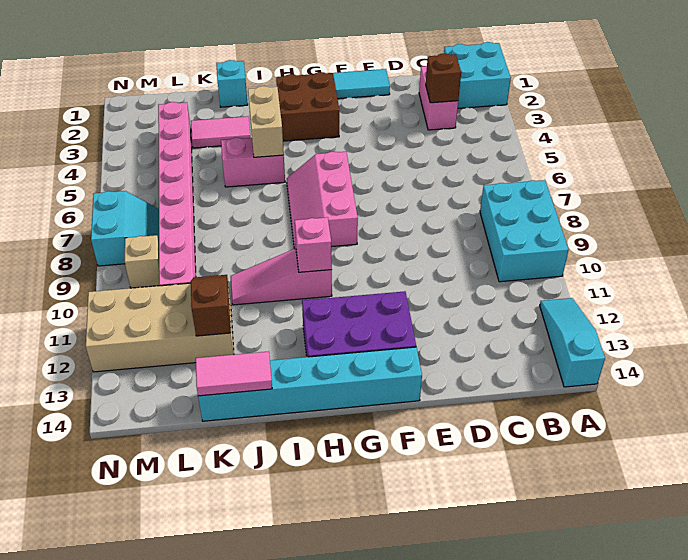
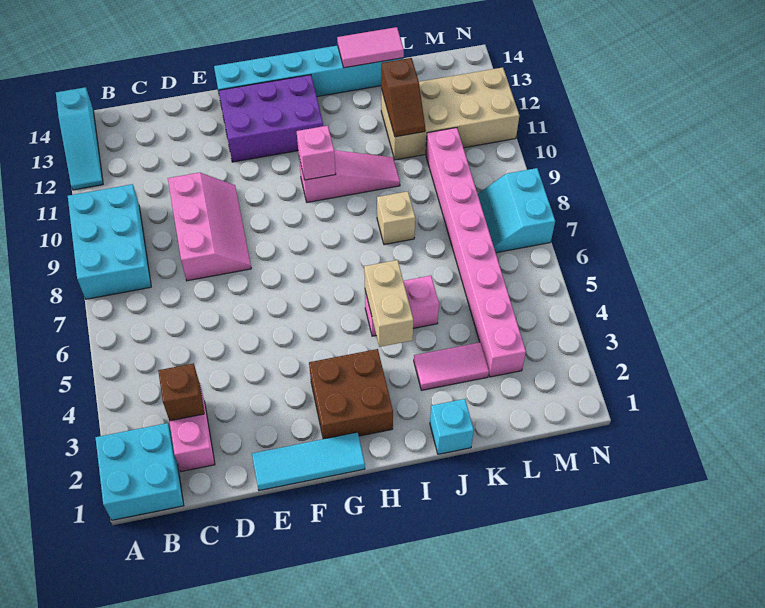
pink slope G6:H8 level 1 top G -> pink slope D8:E10 level 1 top D
tan brick M9 level 1 -> tan brick J8 level 1

